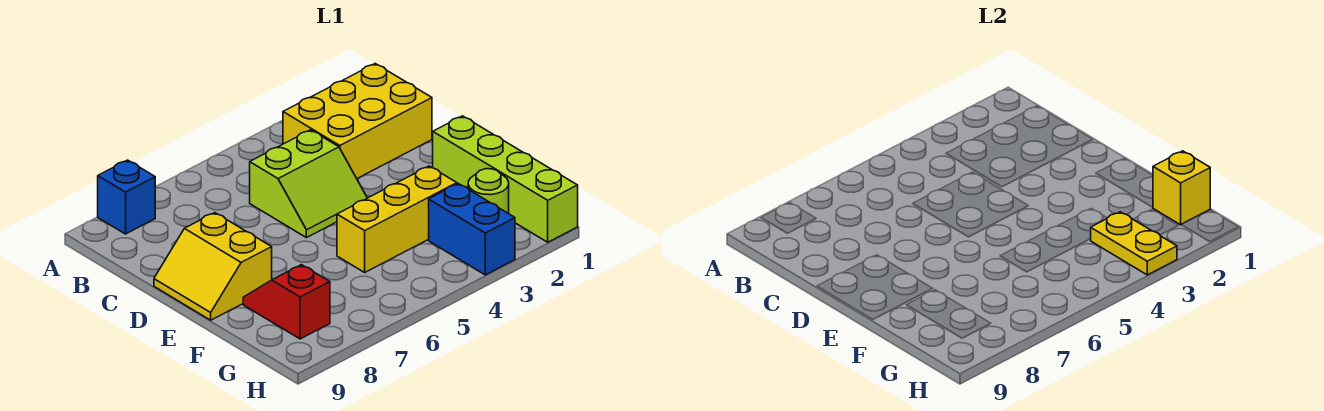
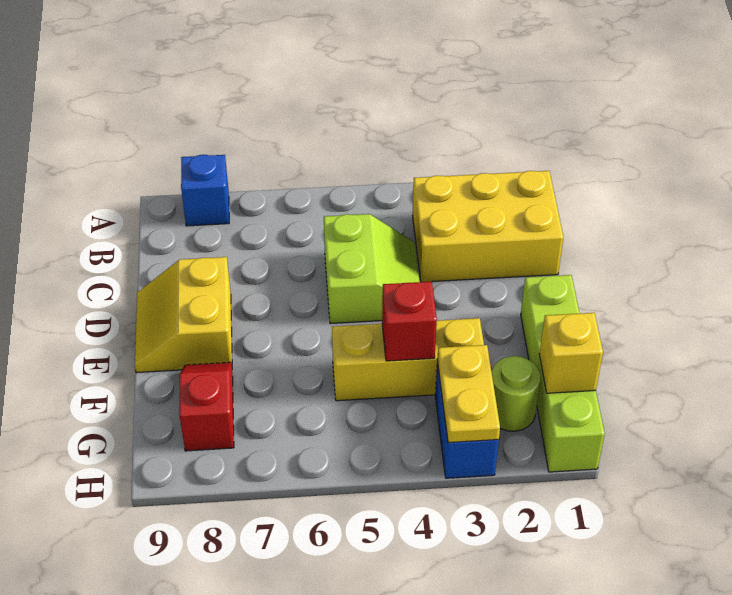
lime slope C4:D5 level 1 top C -> lime slope C4:D5 level 1 top 5
none -> red brick F4 level 2

